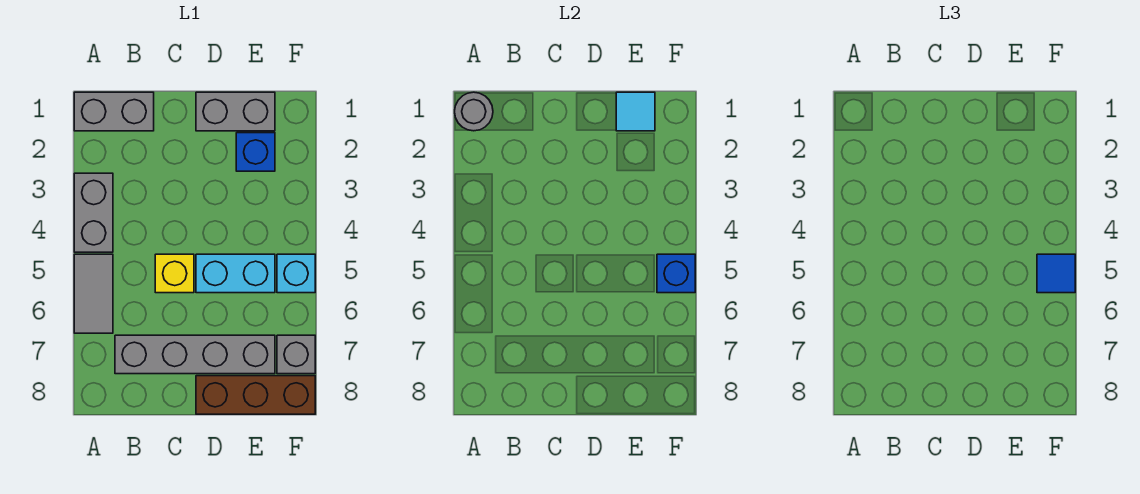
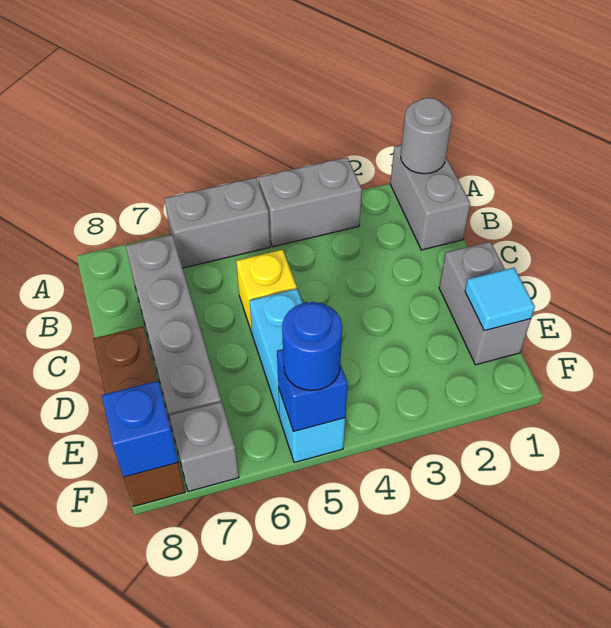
grey tile A5:A6 level 1 -> grey brick A5:A6 level 1
blue brick E2 level 1 -> blue brick F8 level 2
blue tile F5 level 3 -> blue round brick F5 level 3

